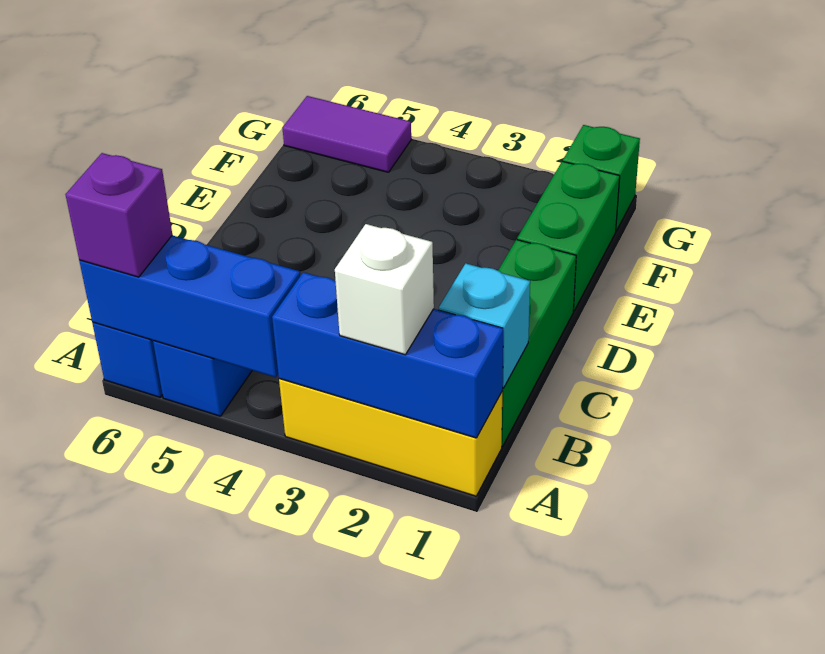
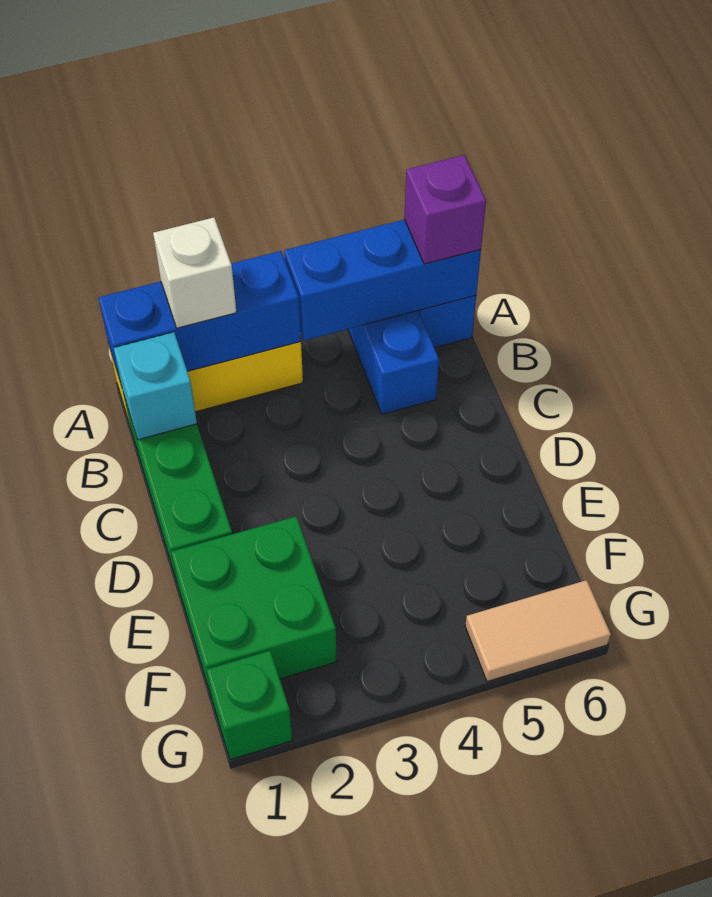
green brick E1:F1 level 1 -> green brick E1:F2 level 1
purple tile G5:G6 level 1 -> tan tile G5:G6 level 1

